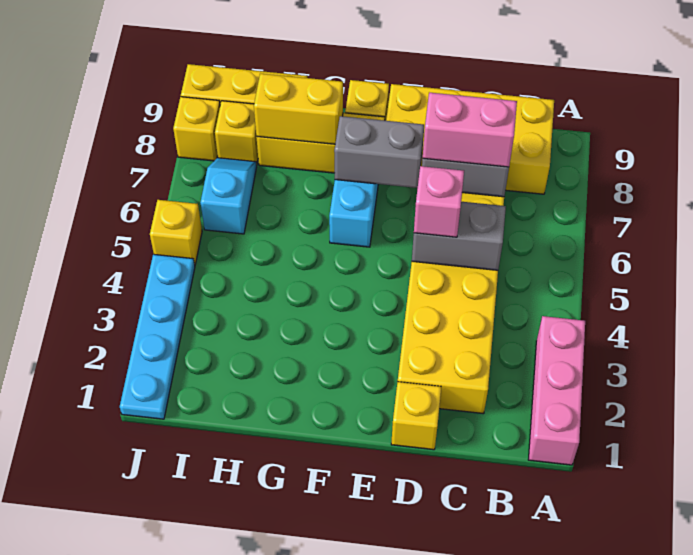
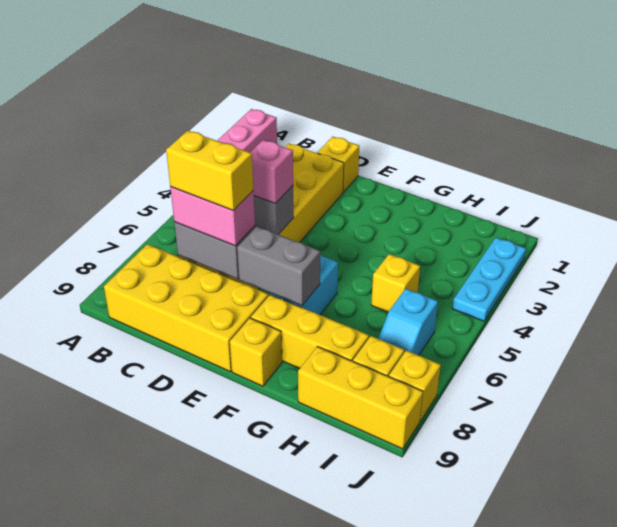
yellow brick G8:H8 level 2 -> yellow brick C7:D7 level 4
cyan plate J1:J4 level 1 -> cyan plate J2:J4 level 1
yellow brick J5 level 1 -> yellow brick H5 level 1

